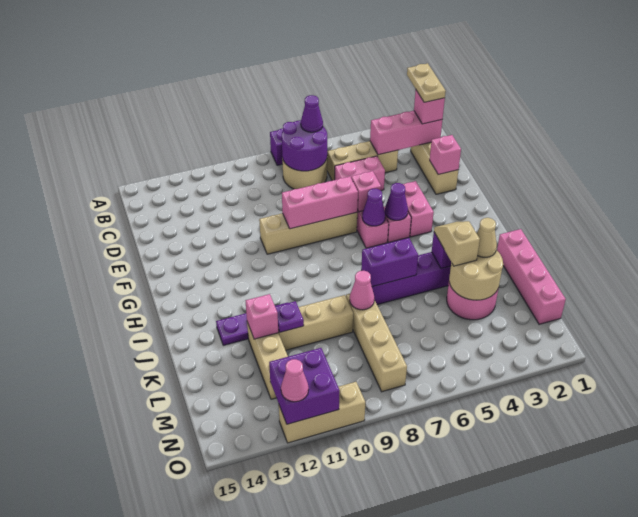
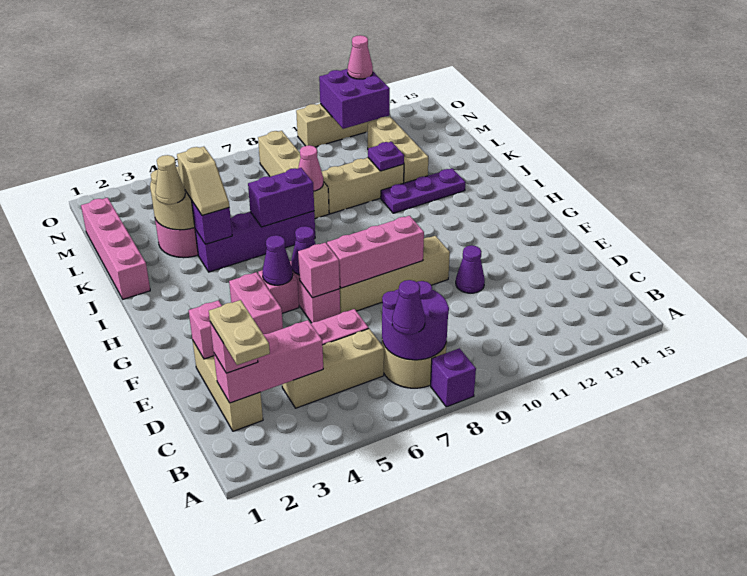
none -> purple cone E11 level 1
pink brick K12 level 2 -> none

